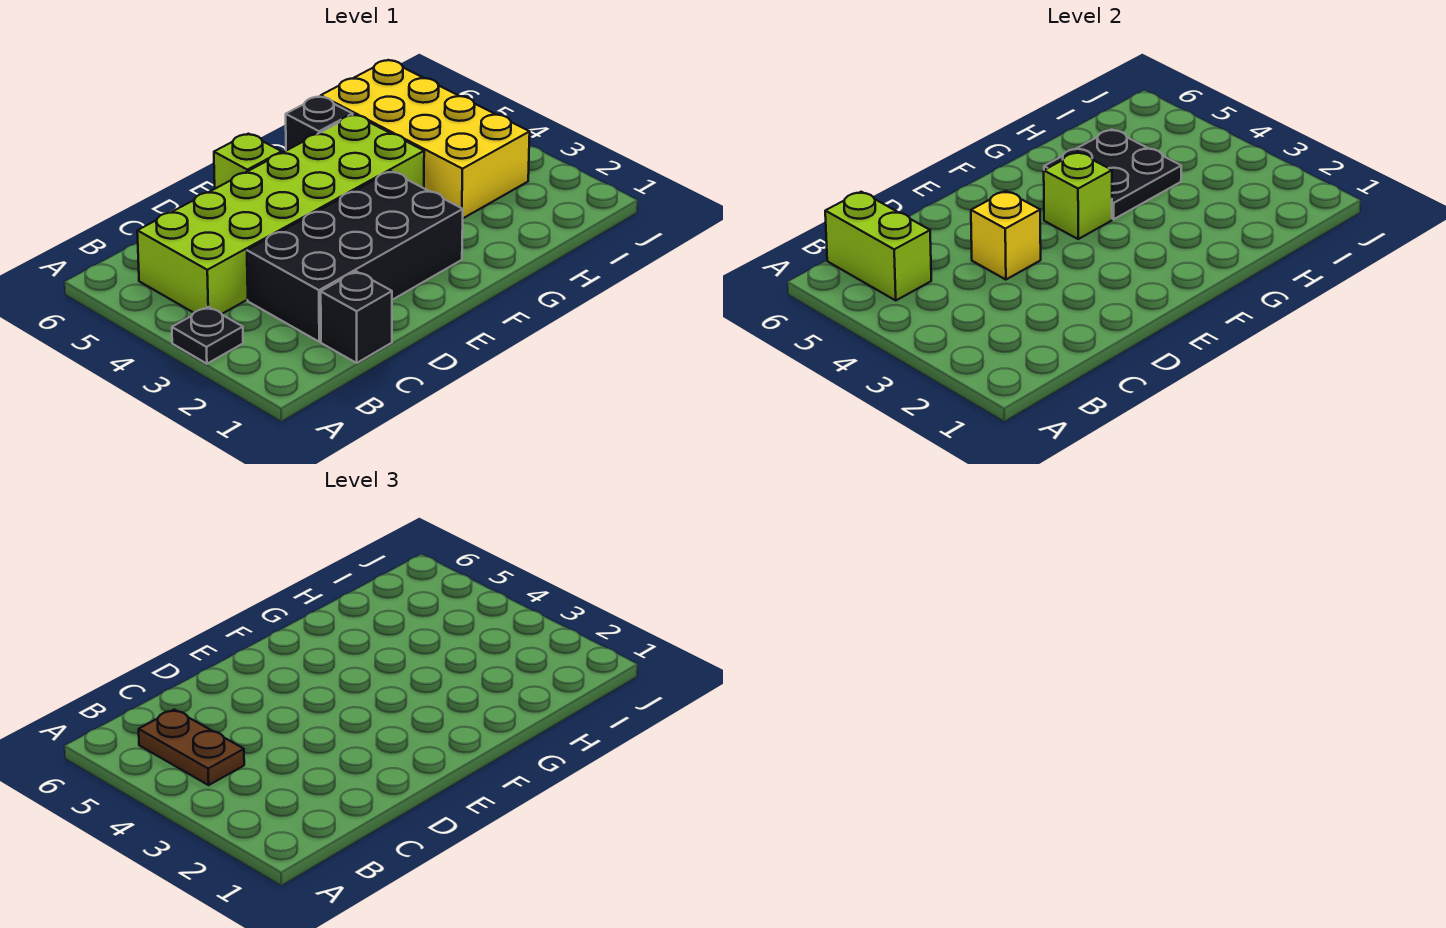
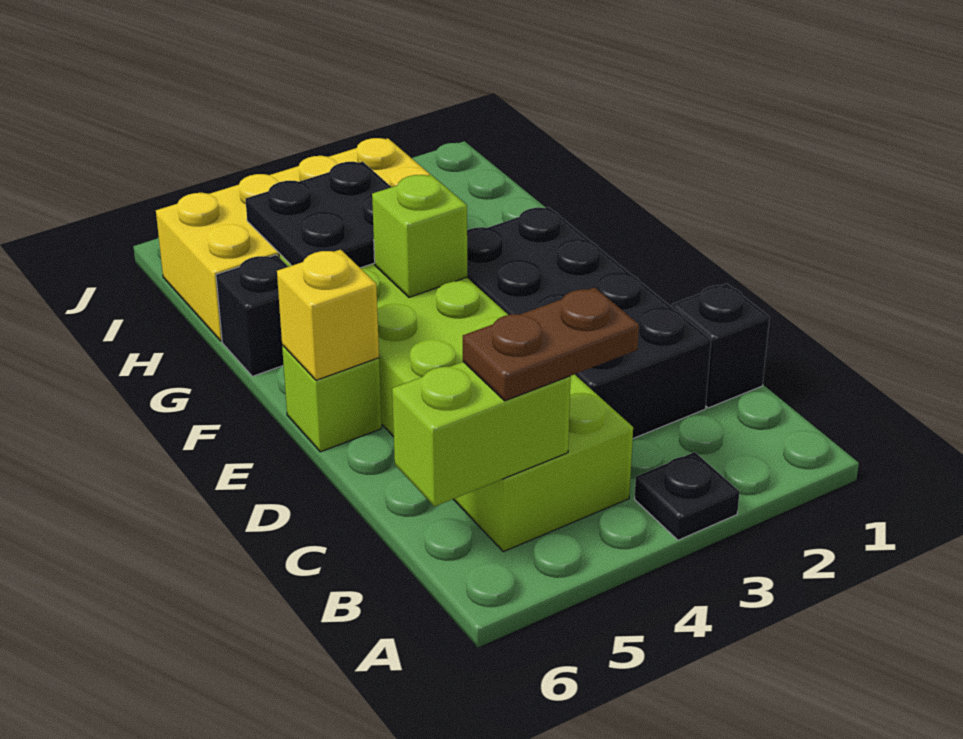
yellow brick D4 level 2 -> yellow brick E6 level 2

